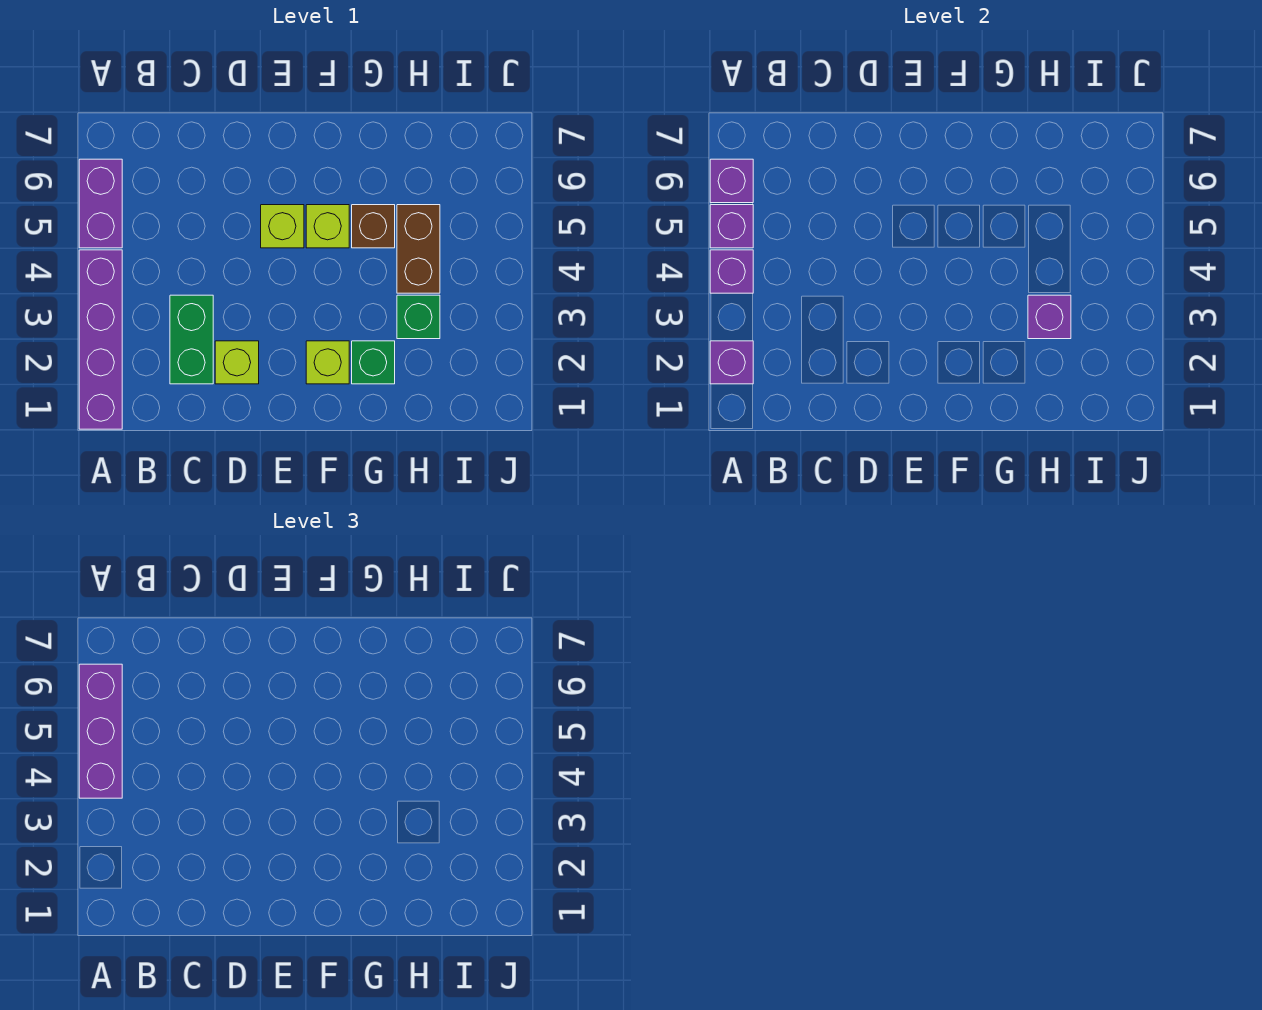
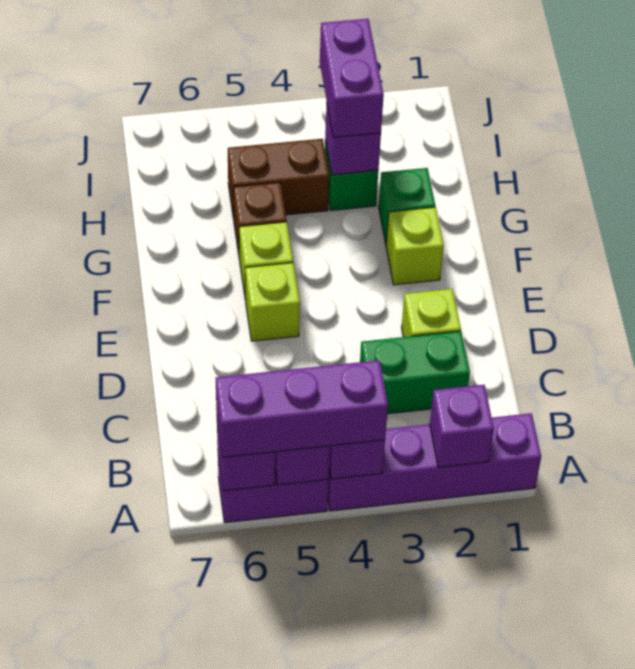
none -> purple brick H3:I3 level 3

